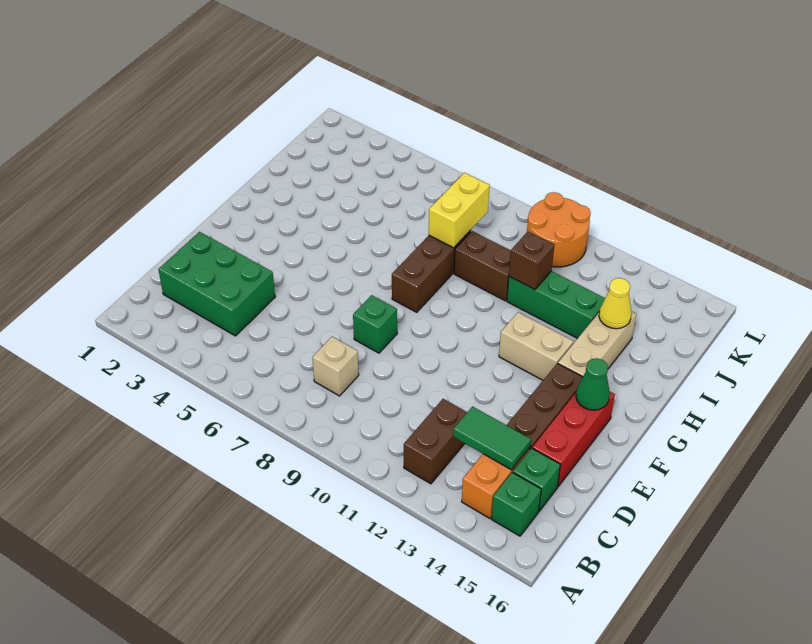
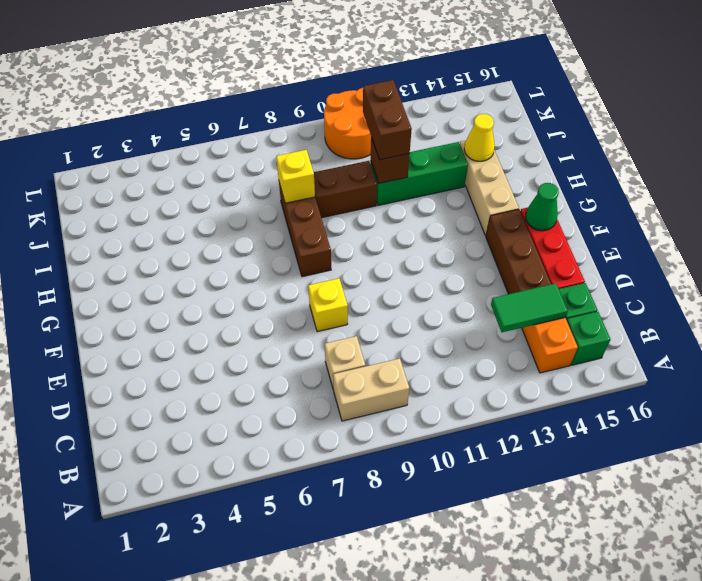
brown brick B12:C12 level 1 -> brown brick I11:J11 level 3
green brick C2:D4 level 1 -> none
green brick E8 level 1 -> yellow brick E8 level 1
tan brick G12:G13 level 1 -> tan brick B8:B9 level 1
yellow brick I8:J8 level 2 -> yellow brick I8 level 2

